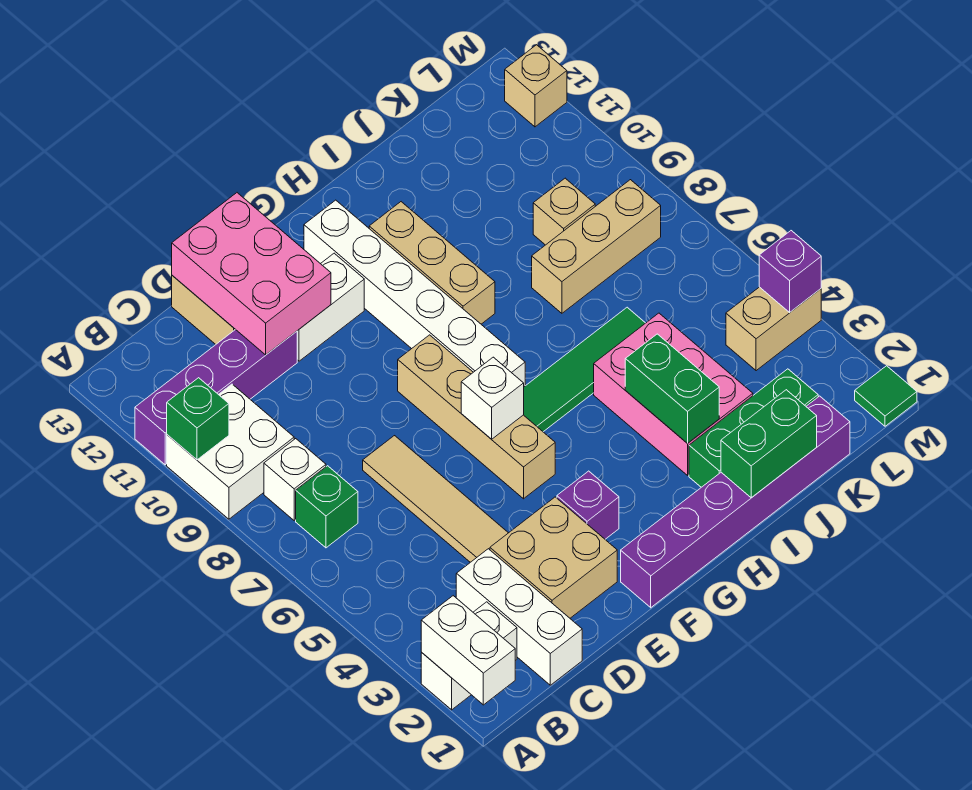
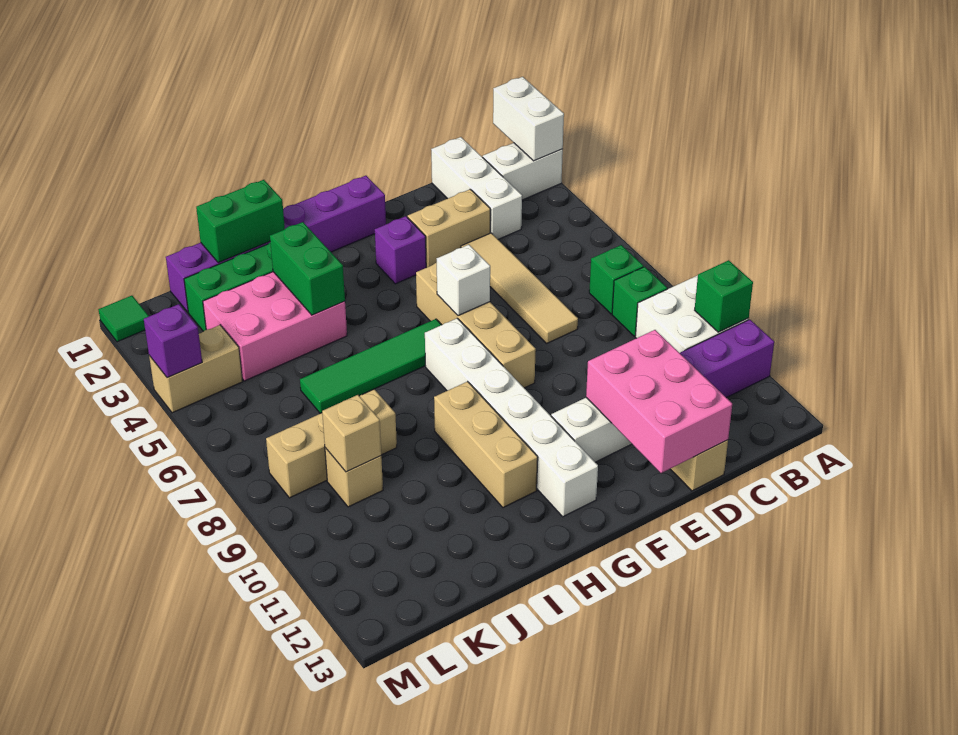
white brick B8 level 1 -> green brick B8 level 1
tan brick D2:E3 level 1 -> tan brick D3:E3 level 1
pink brick I3:J5 level 1 -> pink brick I3:K4 level 1
tan brick M12 level 1 -> tan brick K9 level 2

